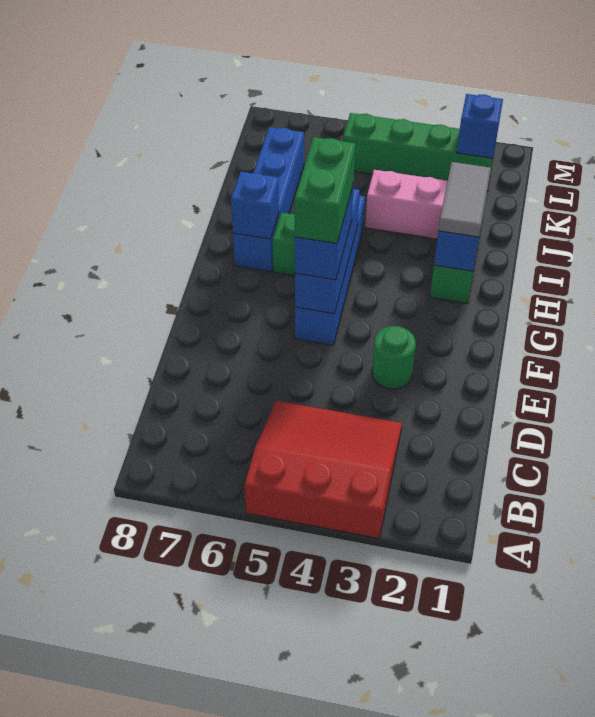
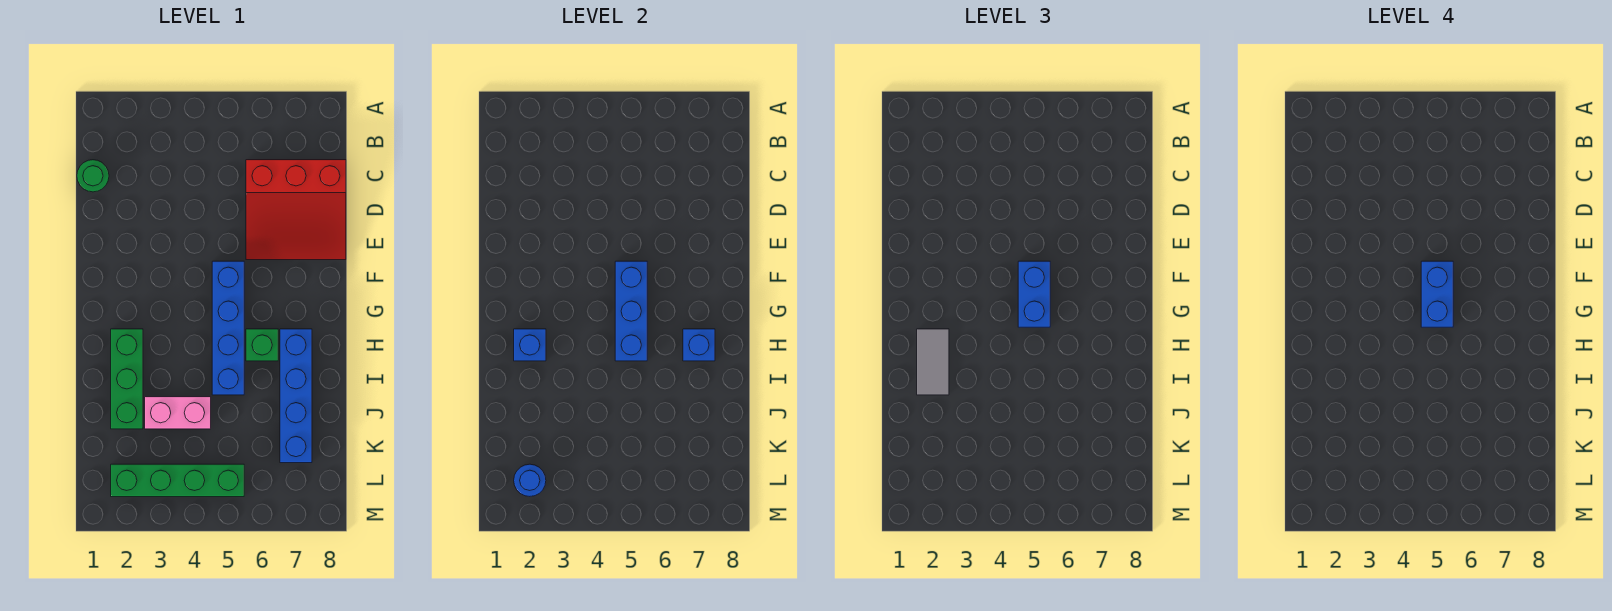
red slope A3:C5 level 1 top A -> red slope C6:E8 level 1 top C
green round brick E3 level 1 -> green round brick C1 level 1
green brick F5:G5 level 4 -> blue brick F5:G5 level 4
blue brick L2 level 2 -> blue round brick L2 level 2

